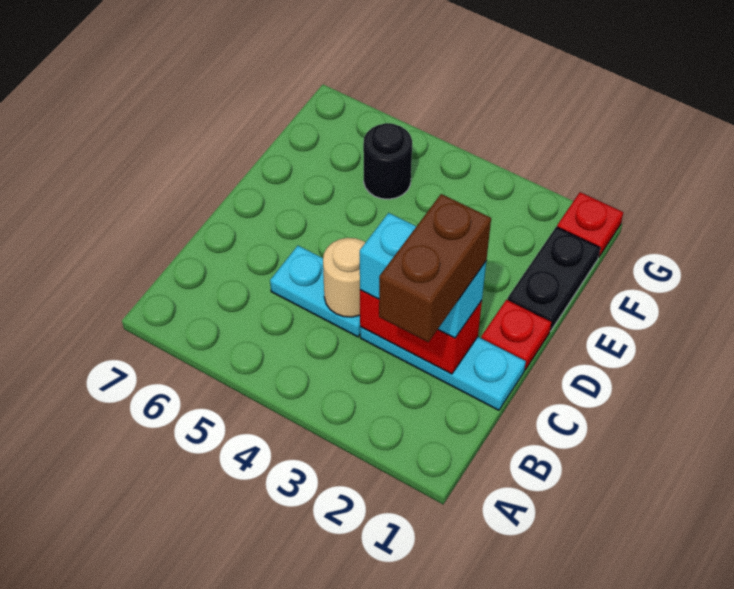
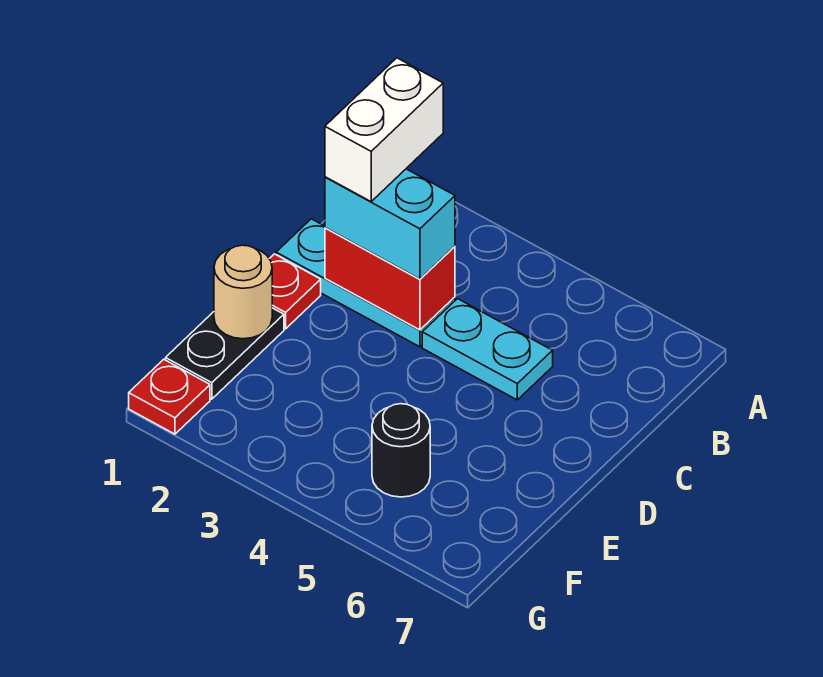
brown brick B2:C2 level 4 -> white brick B2:C2 level 4
tan round brick C4 level 2 -> tan round brick E1 level 2

